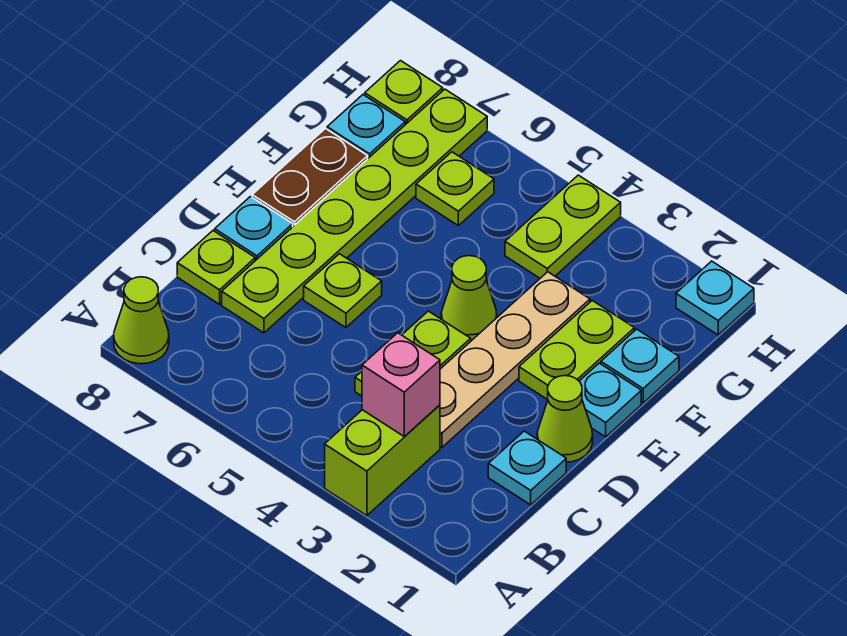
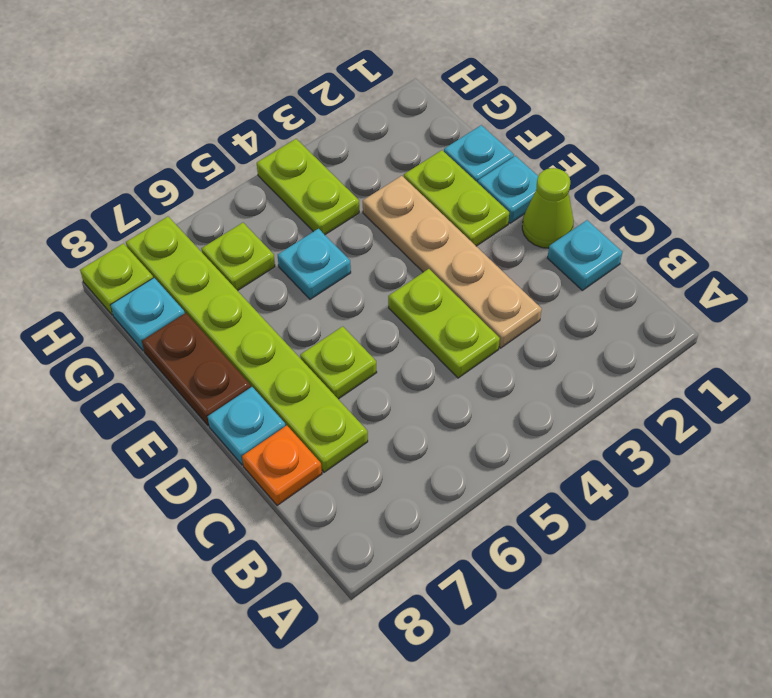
lime brick A3:B3 level 1 -> none
lime cone A8 level 1 -> none
pink brick B3 level 2 -> none
lime plate C8 level 1 -> orange plate C8 level 1
lime cone E4 level 1 -> none
cyan plate H1 level 1 -> cyan plate F5 level 1

